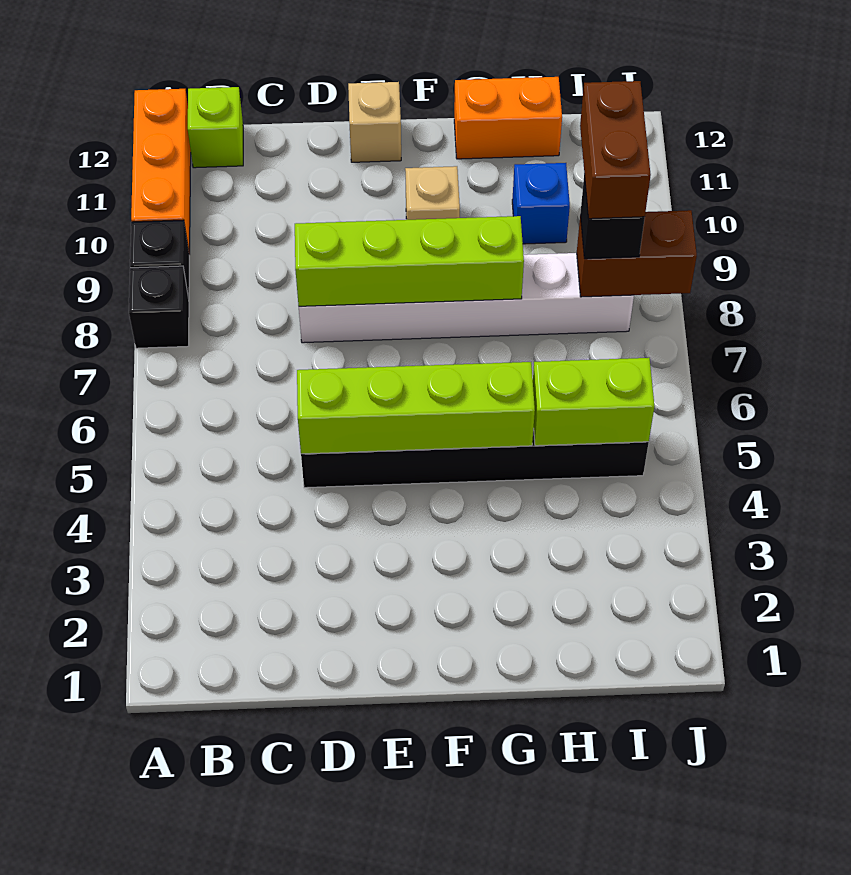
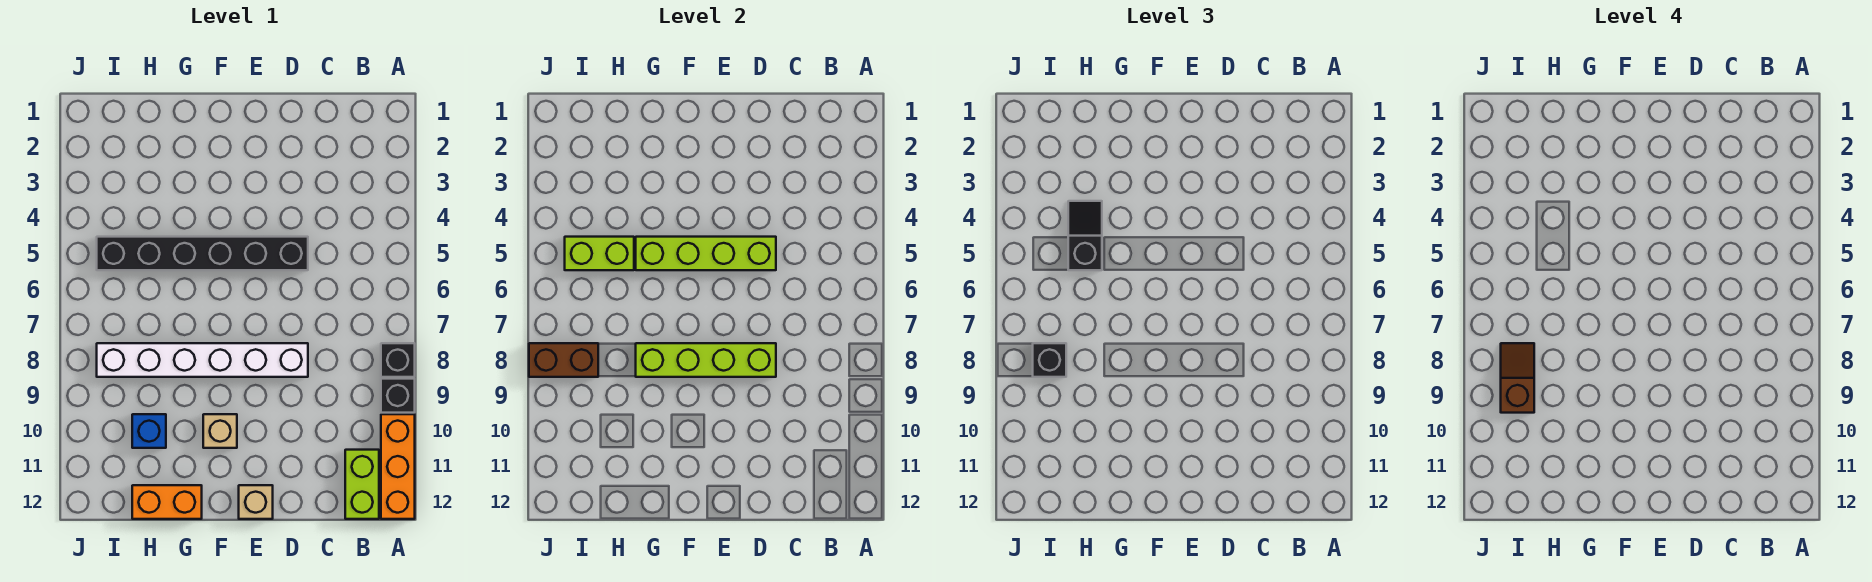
lime brick B12 level 1 -> lime brick B11:B12 level 1
none -> black slope H4:H5 level 3 top 5
brown brick I8:I9 level 4 -> brown slope I8:I9 level 4 top 9

